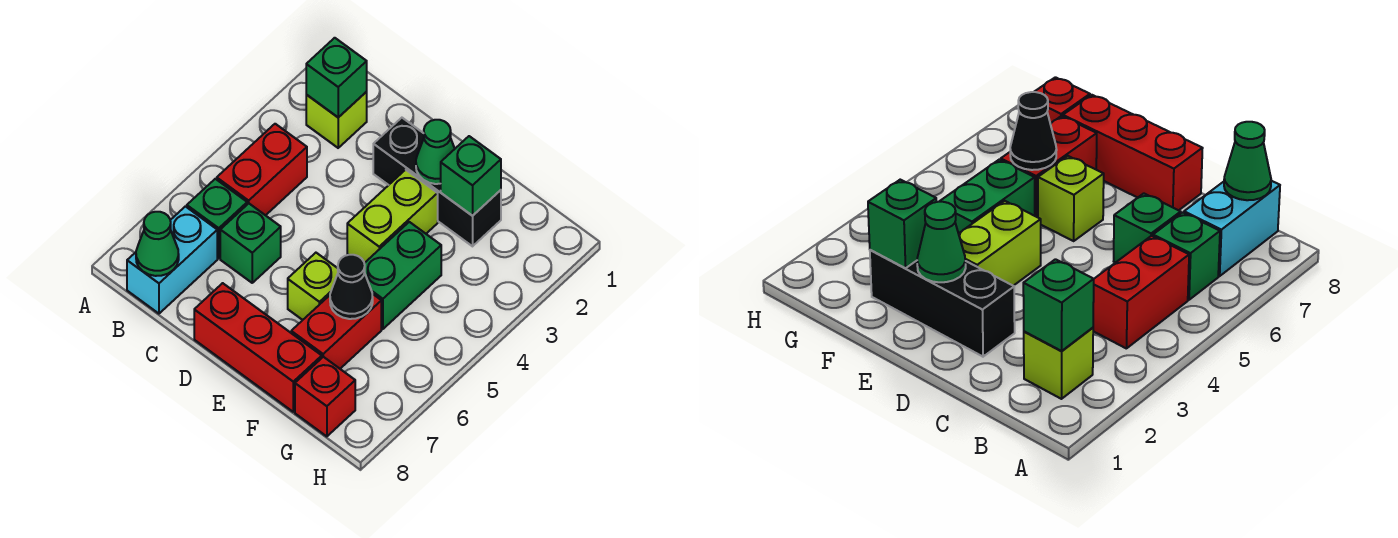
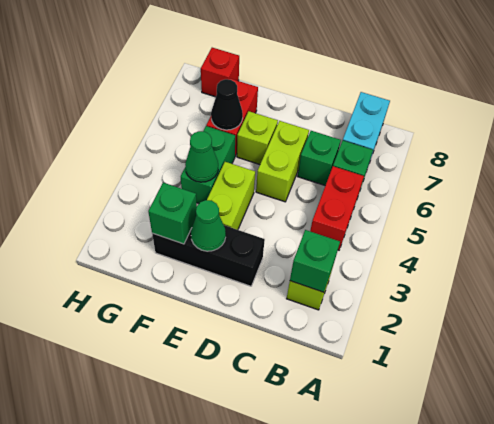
green cone B8 level 2 -> green cone F4 level 2
none -> lime brick D5:D6 level 1
red brick D8:F8 level 1 -> none

